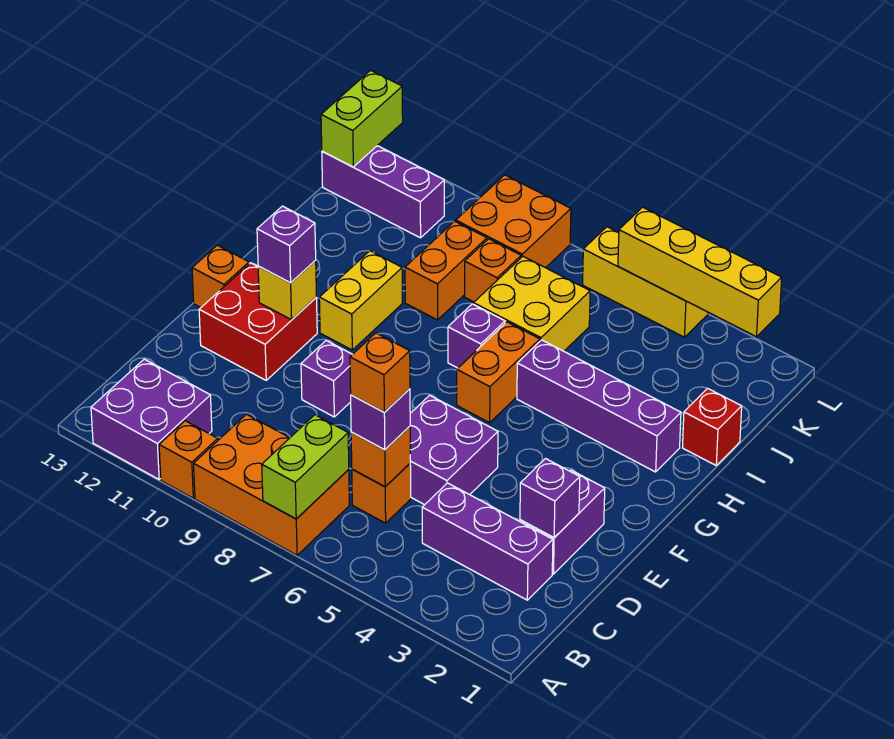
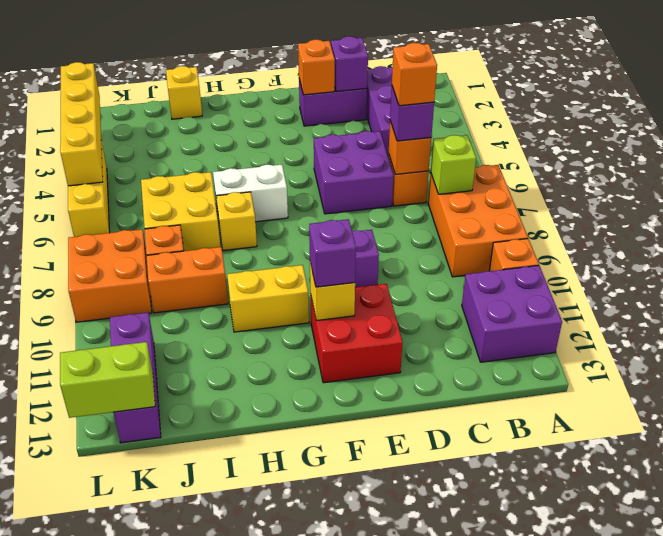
lime brick A7:B7 level 2 -> lime brick B7 level 2
orange brick F13 level 1 -> orange brick E2 level 2
orange brick G6:H6 level 1 -> white brick G6:H6 level 1
purple brick H2:H5 level 1 -> none
purple brick H7 level 1 -> yellow brick H7 level 1
red brick I1 level 1 -> yellow brick I1 level 1

